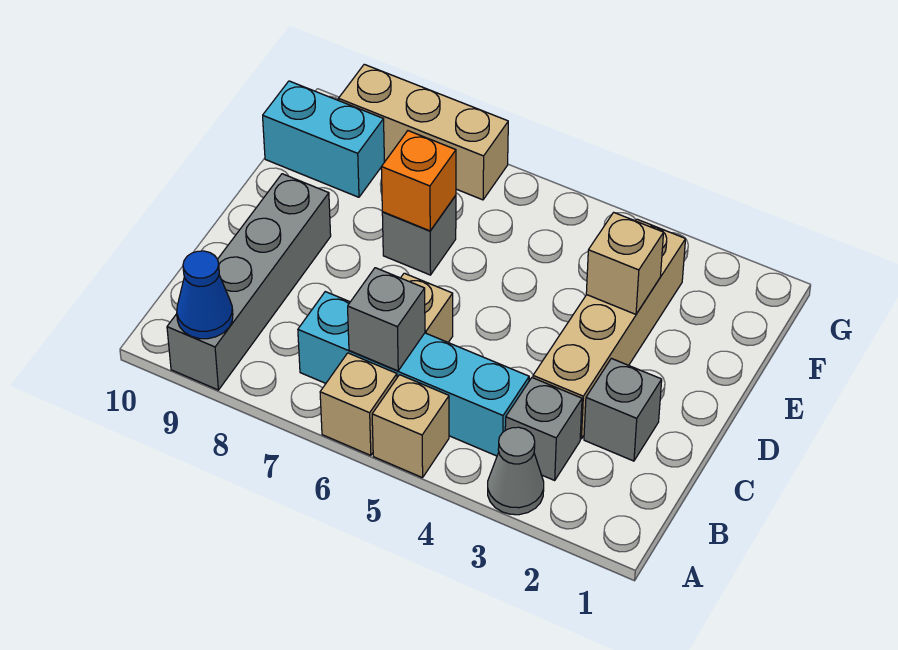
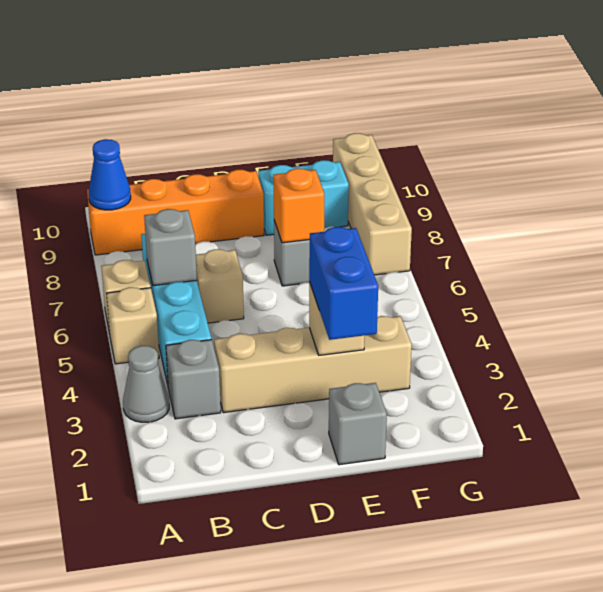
grey brick A9:D9 level 1 -> orange brick A9:D9 level 1
grey brick C2 level 1 -> grey brick E1 level 1
none -> blue brick E2:E3 level 3
cyan brick F9:F10 level 1 -> cyan brick E9:F9 level 1
tan brick G7:G9 level 1 -> tan brick G7:G10 level 1

